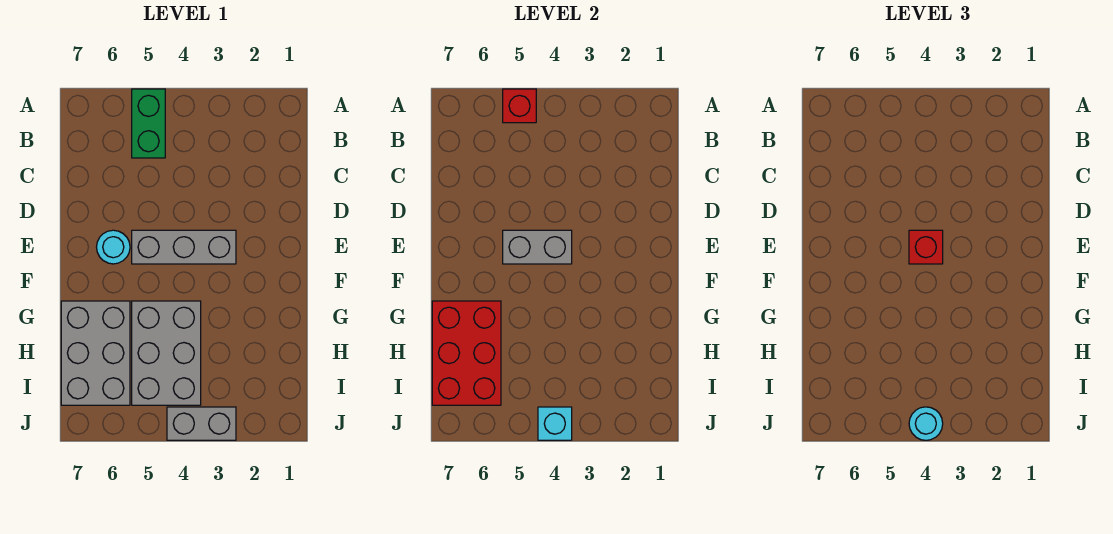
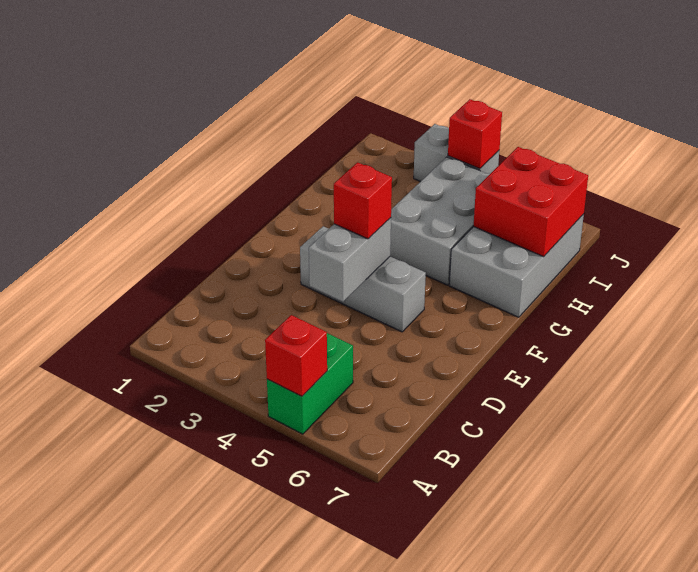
grey brick E4:E5 level 2 -> grey brick D4:E4 level 2
cyan round brick E6 level 1 -> none
red brick G6:I7 level 2 -> red brick H6:I7 level 2
cyan brick J4 level 2 -> red brick J4 level 2
cyan round brick J4 level 3 -> none

